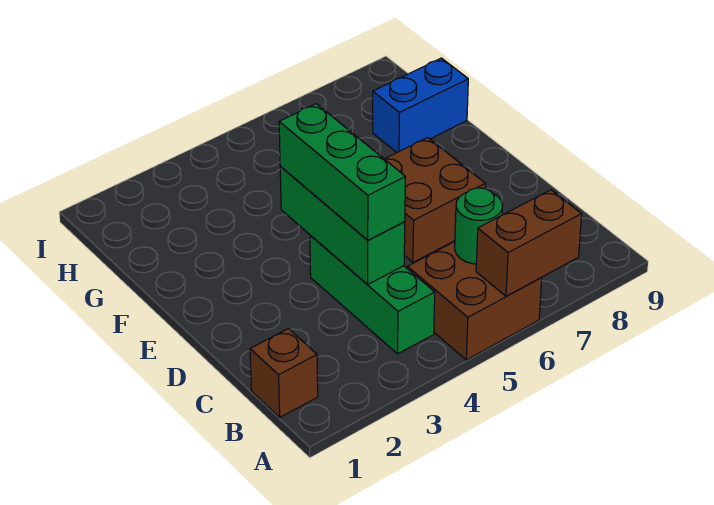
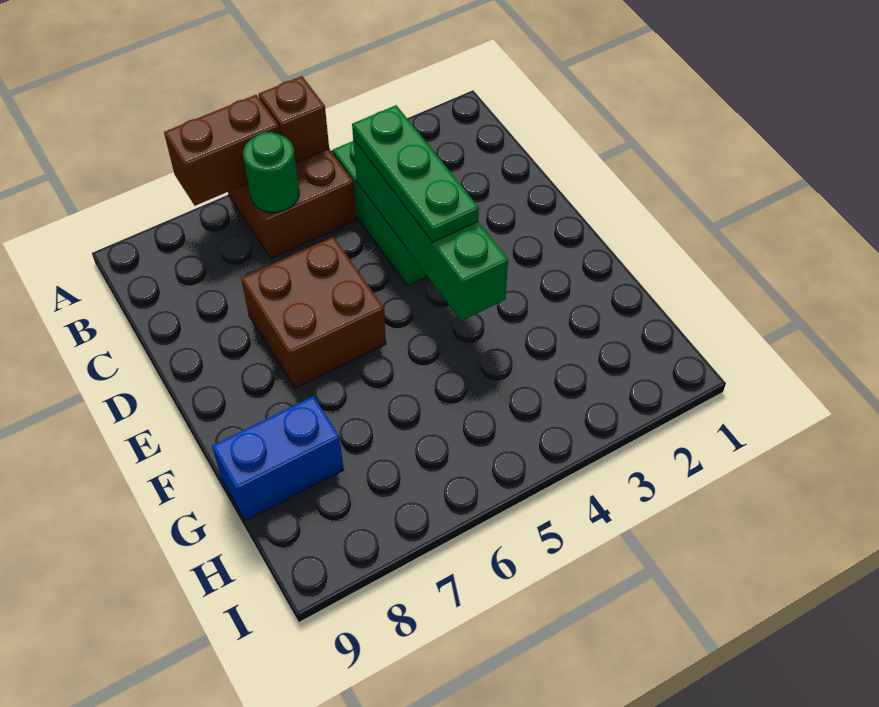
brown brick B1 level 1 -> brown brick A5 level 2
green brick C4:E4 level 2 -> green brick C4:F4 level 2
green brick C4:E4 level 3 -> green plate C4:E4 level 3

